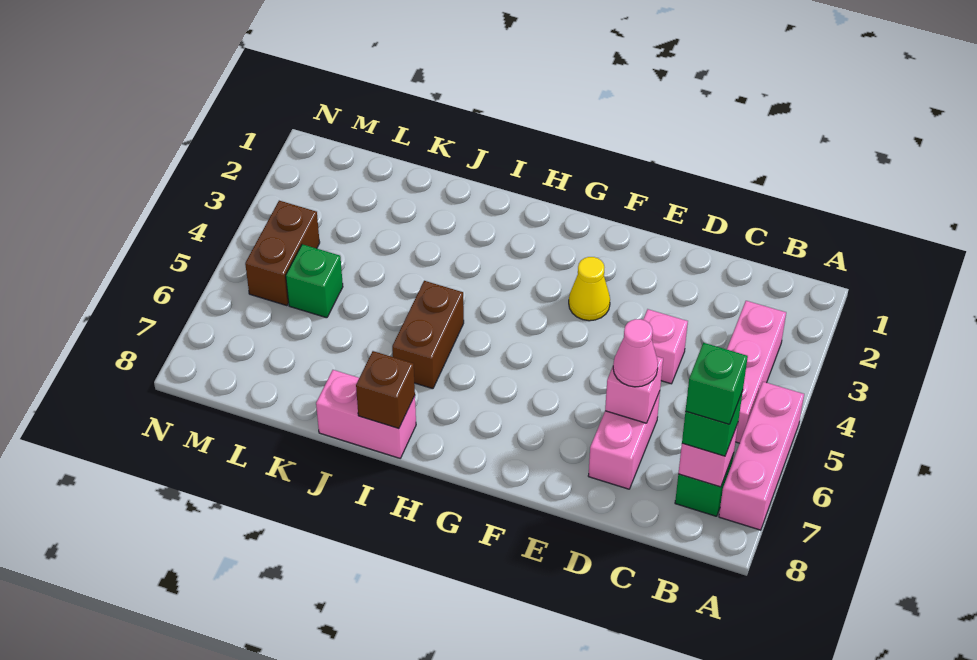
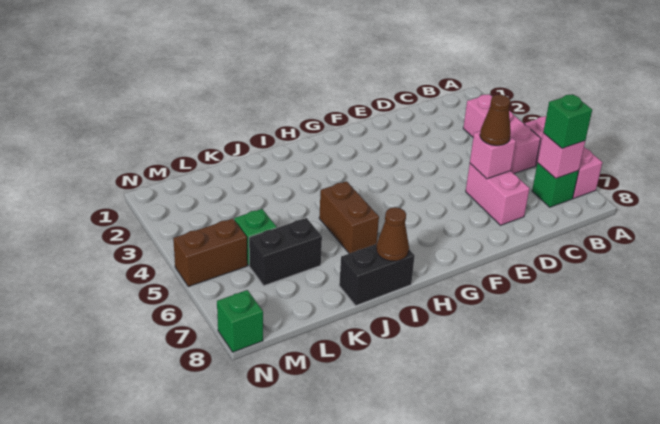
green brick B7 level 4 -> green brick N8 level 1
pink brick D4 level 1 -> none
pink cone D6 level 3 -> brown cone D6 level 3
yellow cone F3 level 1 -> none
pink brick I8:J8 level 1 -> black brick I8:J8 level 1
brown brick I8 level 2 -> brown cone I8 level 2
none -> black brick K6:L6 level 1
brown brick M4:M5 level 1 -> brown brick M5:N5 level 1

